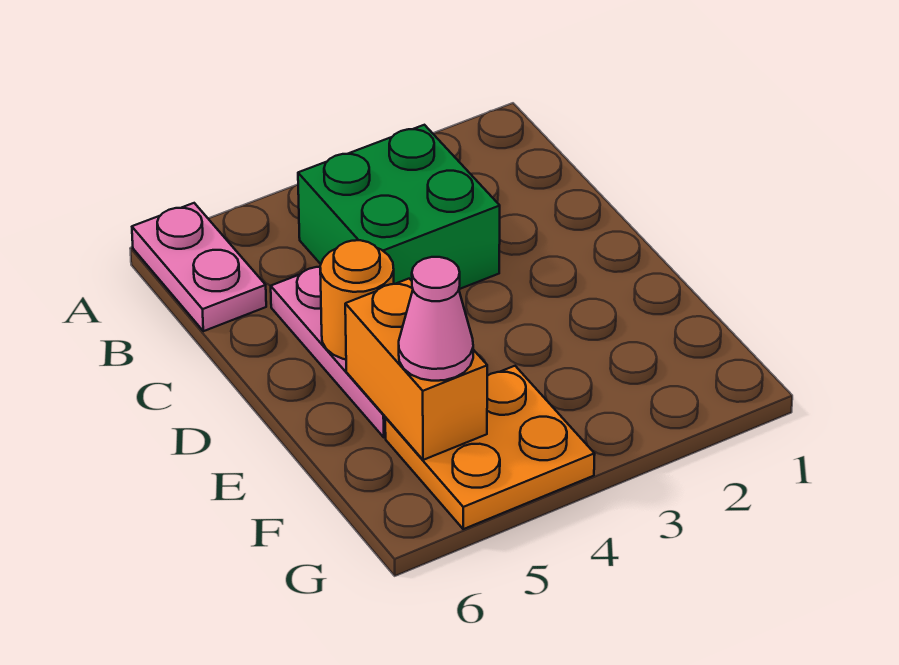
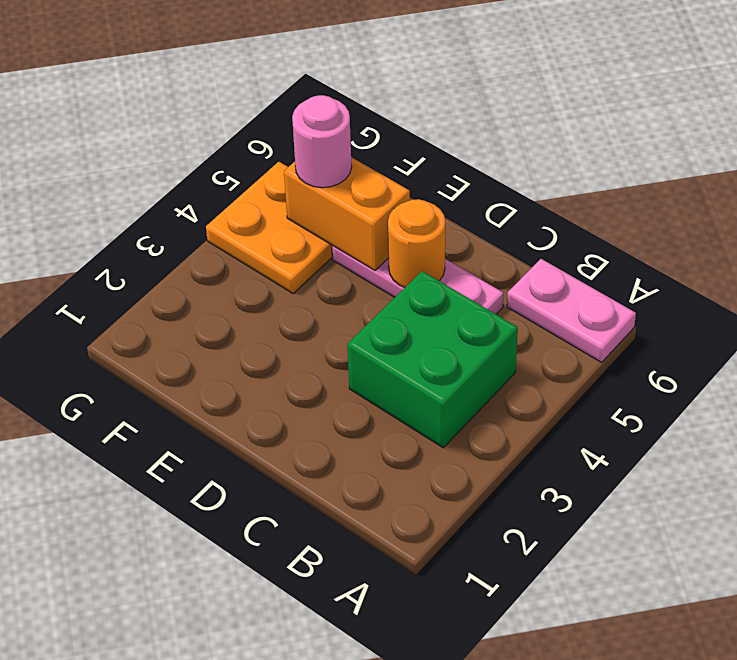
pink cone F5 level 3 -> pink round brick F5 level 3

